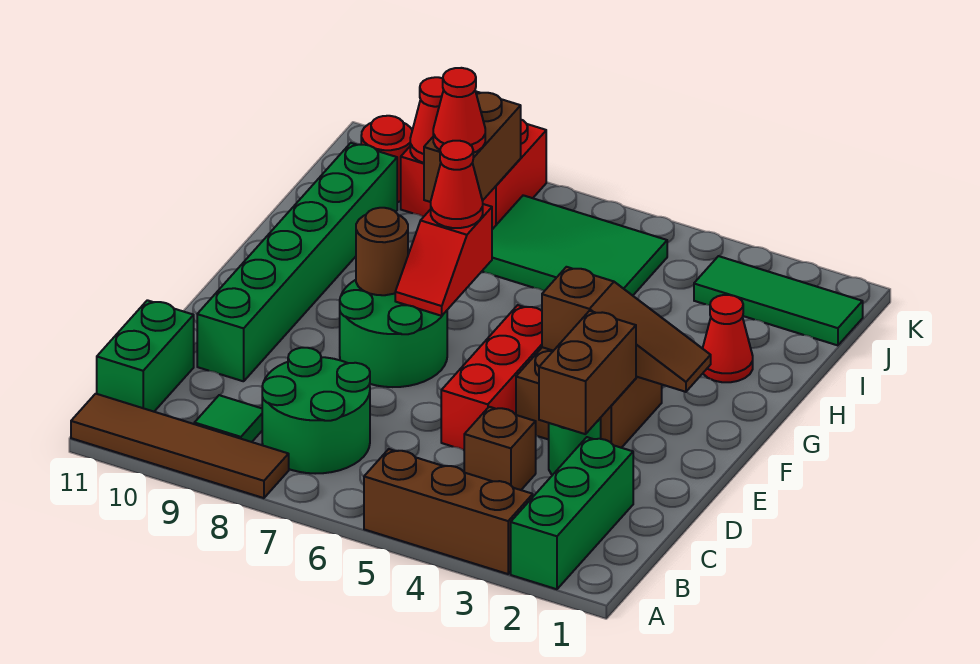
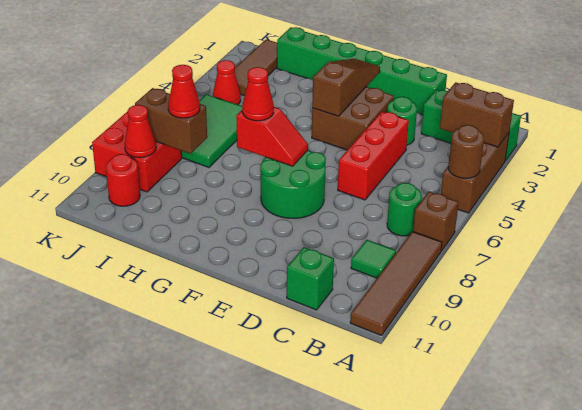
green round brick B7:C8 level 1 -> green round brick B7 level 1
green brick B11:C11 level 1 -> green brick C11 level 1
brown brick C4 level 1 -> brown brick A7 level 1
brown brick D3:E3 level 2 -> brown brick A3:B3 level 2
red brick D5:F5 level 1 -> red brick D4:D6 level 1
green brick D10:I10 level 1 -> green brick D1:I1 level 1
brown round brick F8 level 2 -> brown round brick A5 level 2
red cone H2 level 1 -> red cone J4 level 1
green tile J1:J3 level 1 -> brown tile J1:J3 level 1

